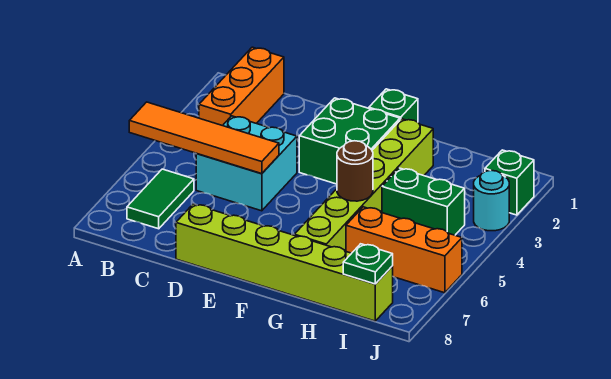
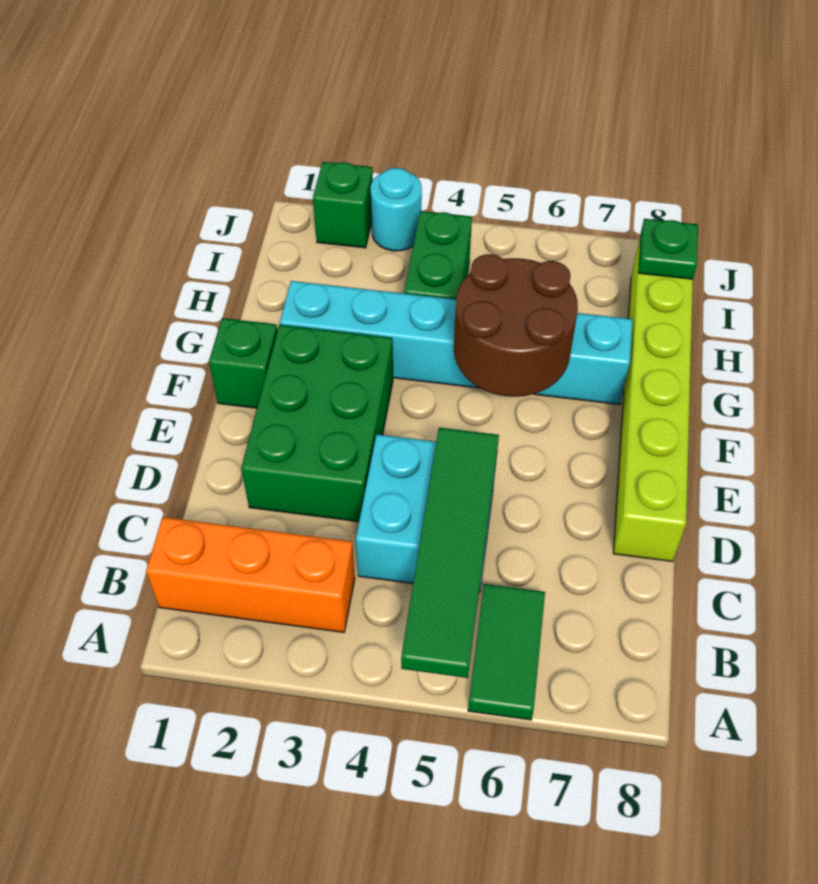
orange tile A5:D5 level 2 -> green tile A5:D5 level 2
green tile B6:B7 level 1 -> green tile A6:B6 level 1
green brick E2:F3 level 1 -> green brick D2:F3 level 1
lime brick G2:G7 level 1 -> cyan brick G2:G7 level 1
brown round brick G5 level 2 -> brown round brick F5:G6 level 2
orange brick H6:J6 level 1 -> none

